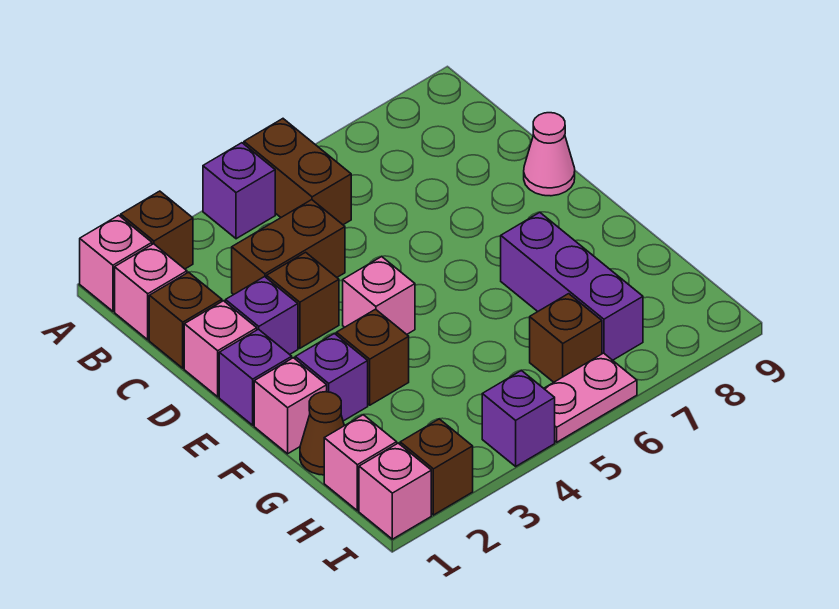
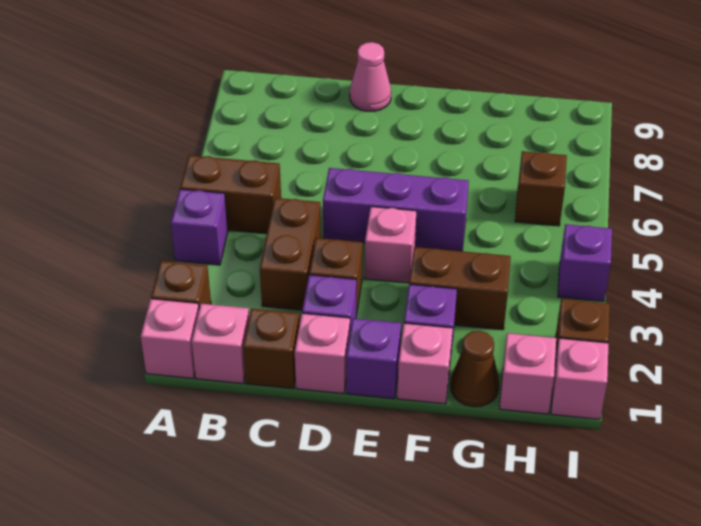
brown brick F3 level 1 -> brown brick F3:G3 level 1
purple brick F7:H7 level 1 -> purple brick D5:F5 level 1
pink plate I5:I6 level 1 -> none

